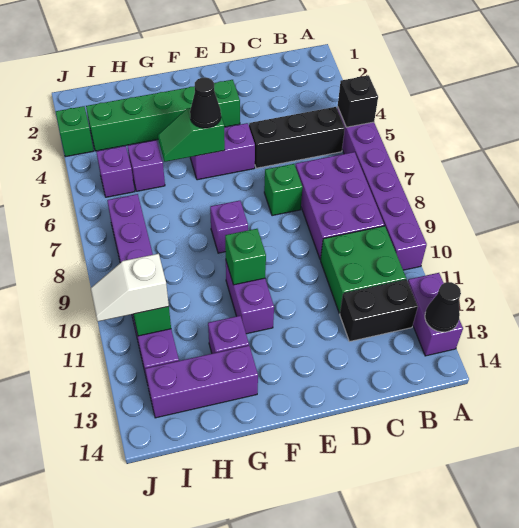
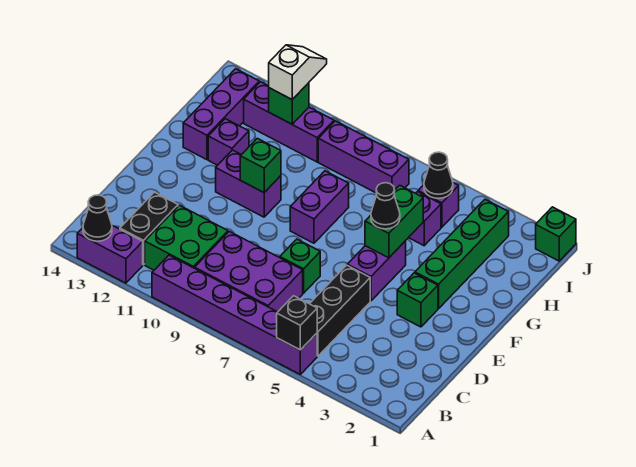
green slope F5:G5 level 2 top F -> green brick F5:G5 level 2
purple brick F8 level 1 -> purple brick F8:G8 level 1
none -> black cone I5 level 2
green brick J3 level 1 -> green brick J1 level 1

